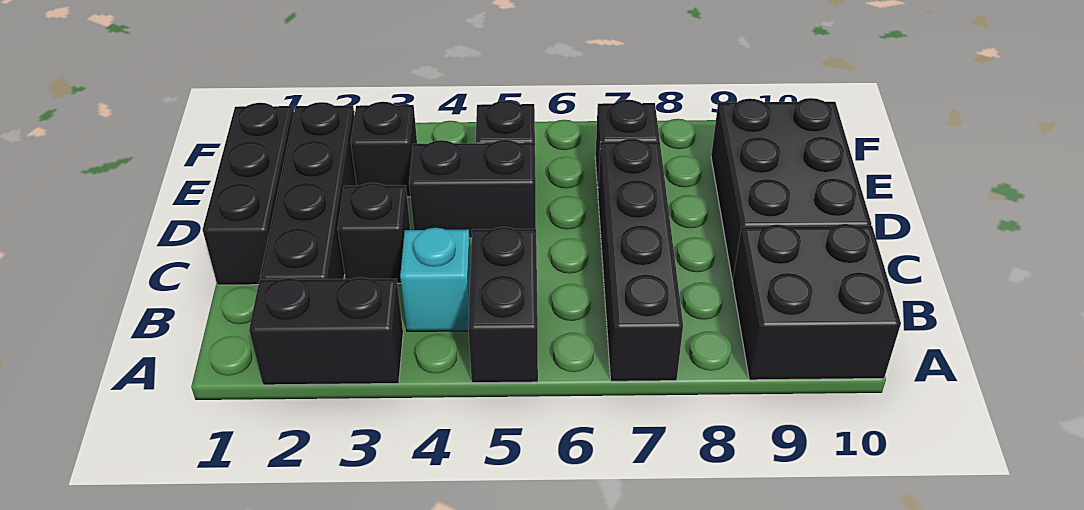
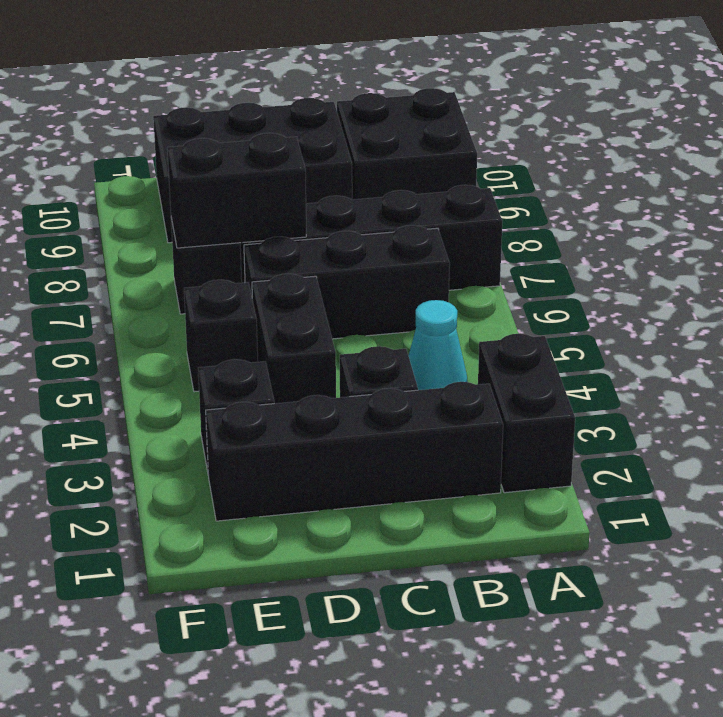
black brick A5:B5 level 1 -> black brick D7:E7 level 2
cyan brick B4 level 1 -> cyan cone B4 level 1
black brick C1:E1 level 1 -> black brick B6:D6 level 1

